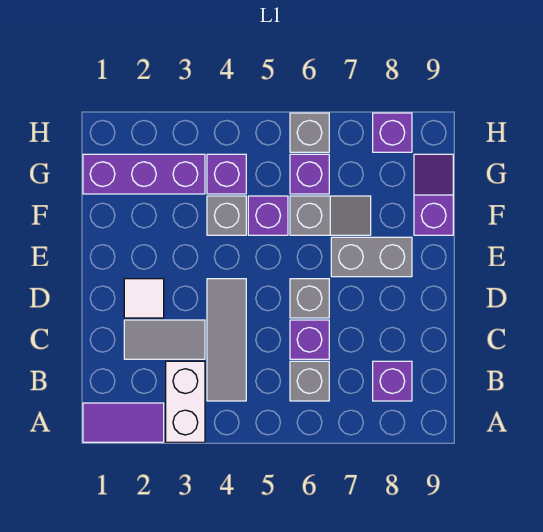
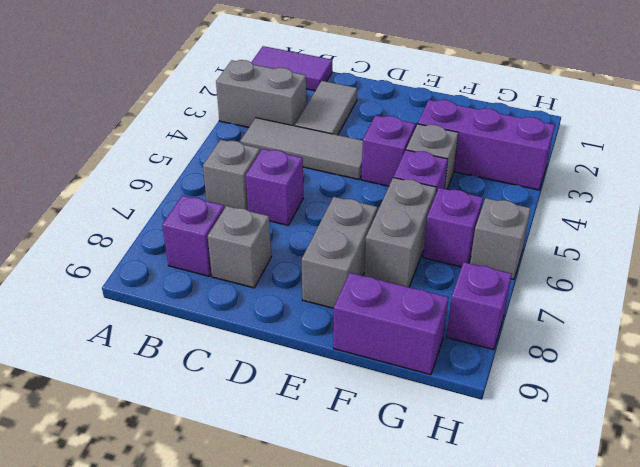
purple tile A1:A2 level 1 -> purple tile A1:B1 level 1
white brick A3:B3 level 1 -> grey brick A3:B3 level 1
white tile D2 level 1 -> none
grey brick D6 level 1 -> grey brick C8 level 1
grey slope F6:F7 level 1 top 6 -> grey brick F6:F7 level 1
purple slope F9:G9 level 1 top F -> purple brick F9:G9 level 1
purple brick G1:G3 level 1 -> purple brick F3:H3 level 1
purple brick G4 level 1 -> purple brick E4 level 1

